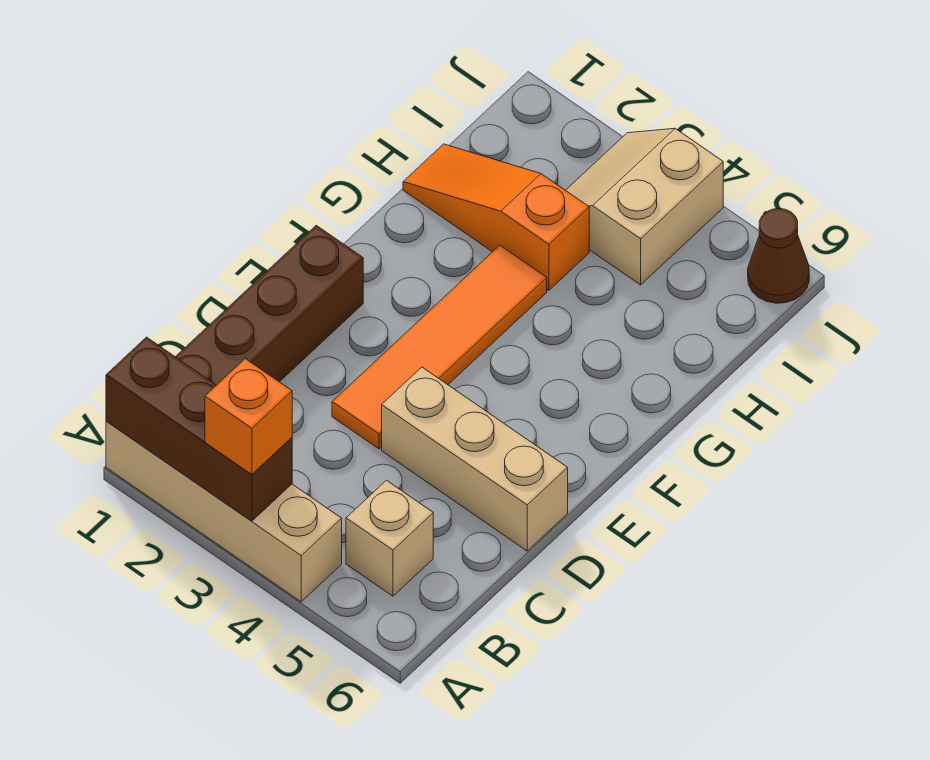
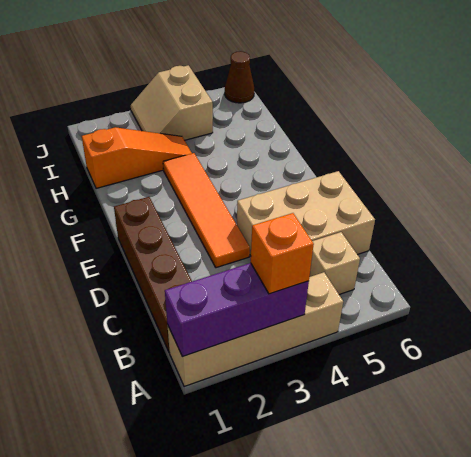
brown brick A1:A3 level 2 -> purple brick A1:A3 level 2
tan brick D4:D6 level 1 -> tan brick C4:D6 level 1
orange slope H1:H3 level 1 top 3 -> orange slope H1:H3 level 1 top 1

